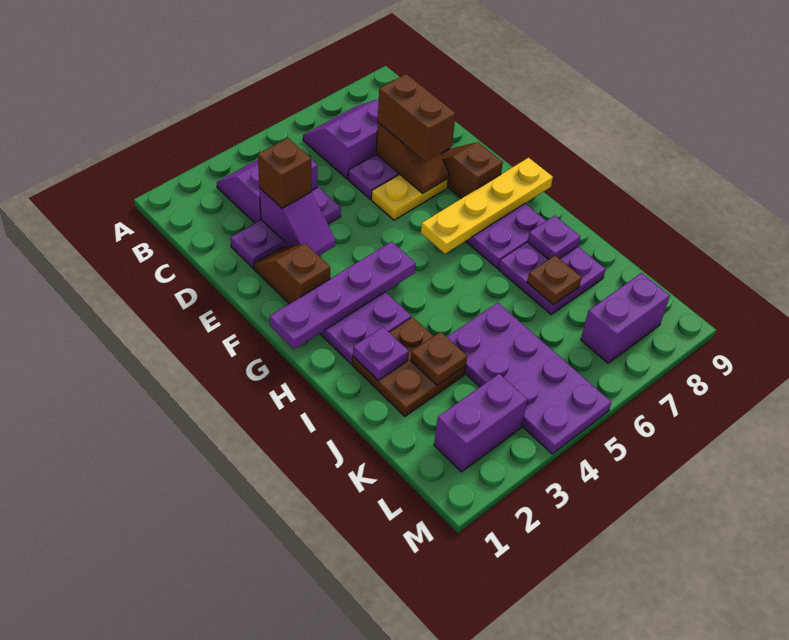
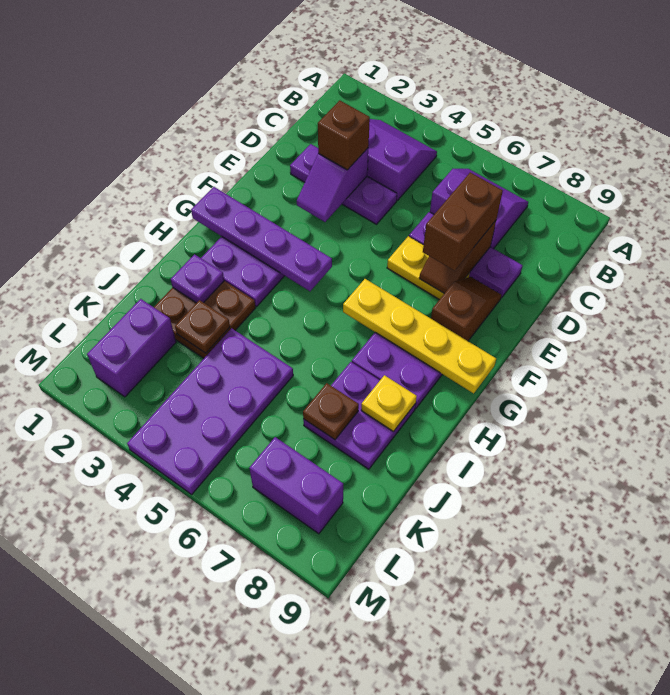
brown slope E2:F2 level 1 top F -> none
purple plate I8 level 2 -> yellow plate I8 level 2
purple brick L2:L3 level 1 -> purple brick K2:L2 level 1

